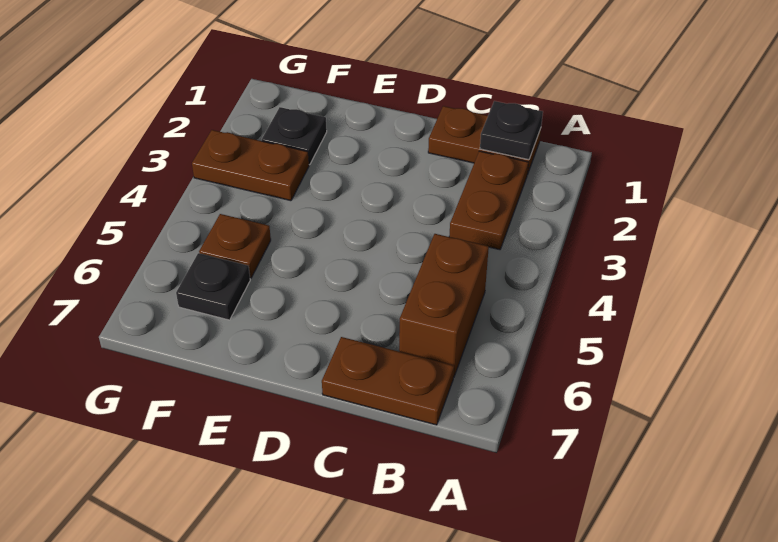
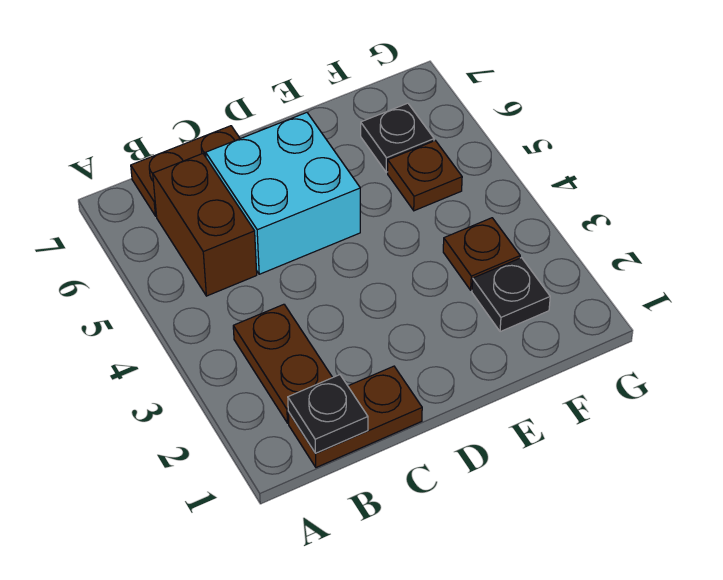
none -> cyan brick C5:D6 level 1
brown plate F3:G3 level 1 -> brown plate F3 level 1

